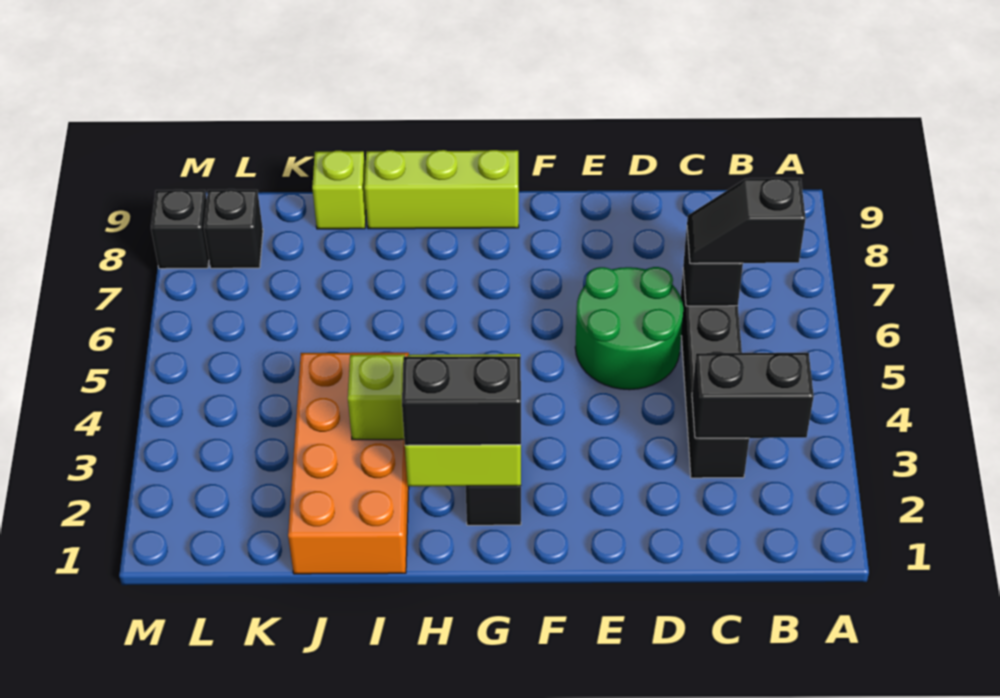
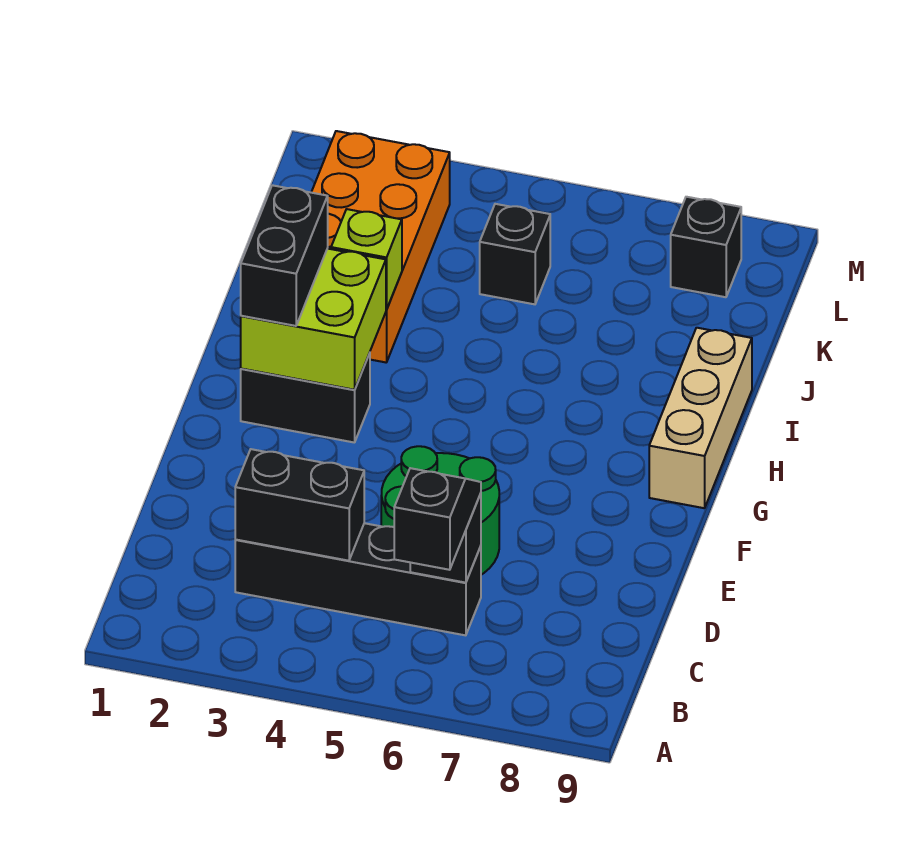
black brick B3:C3 level 2 -> black brick C3:C4 level 2
lime brick G9:I9 level 1 -> tan brick G9:I9 level 1
orange brick I1:J4 level 1 -> orange brick I2:L3 level 1
lime brick J9 level 1 -> none
black brick M8 level 1 -> black brick K5 level 1

